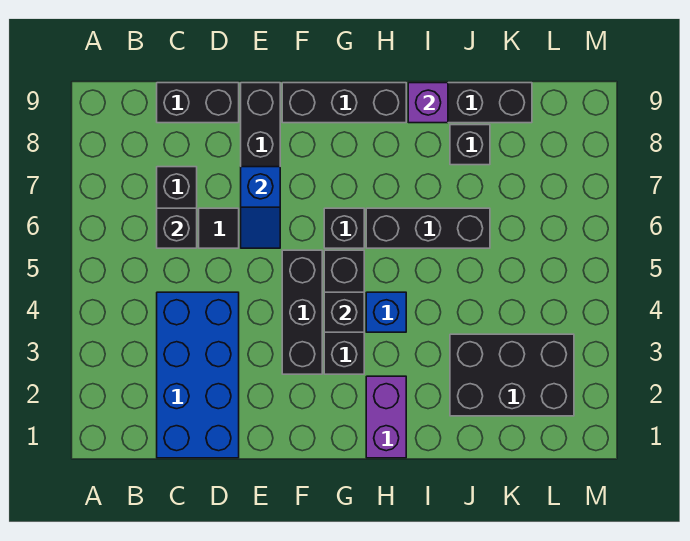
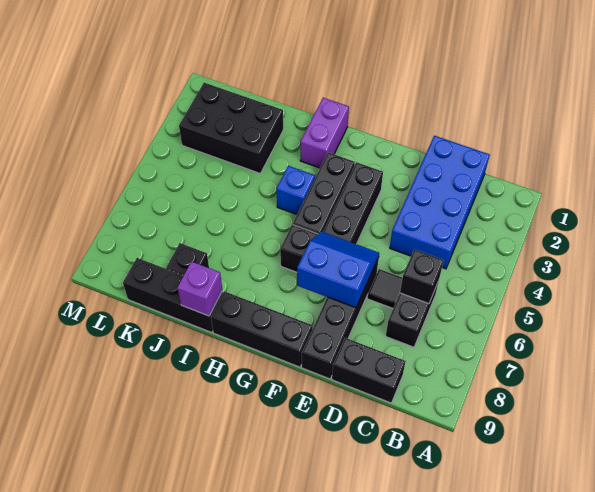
blue slope E6:E7 level 2 top 7 -> blue slope E6:F7 level 2 top 7
black brick G4 level 2 -> none
black brick H6:J6 level 1 -> none

